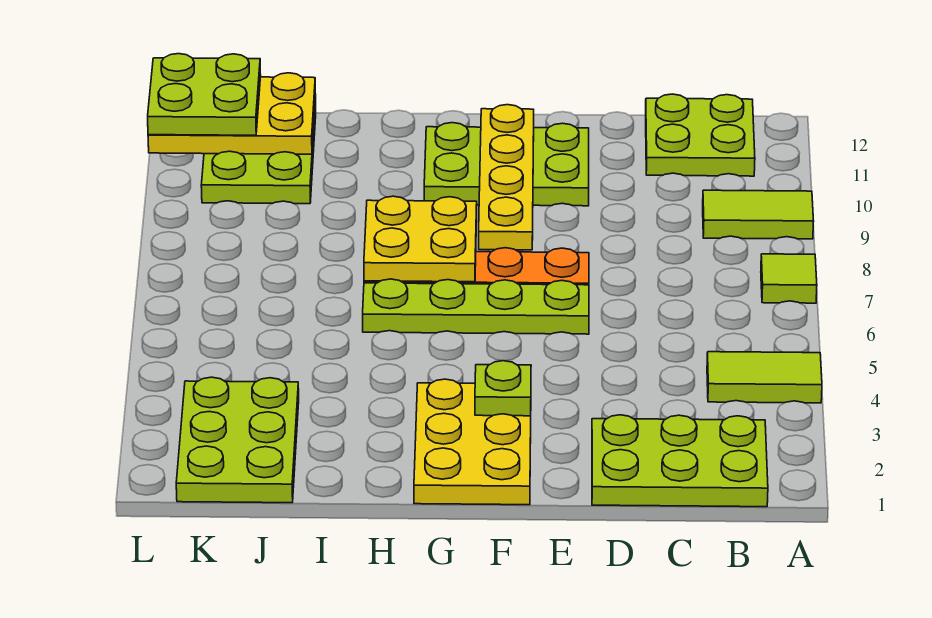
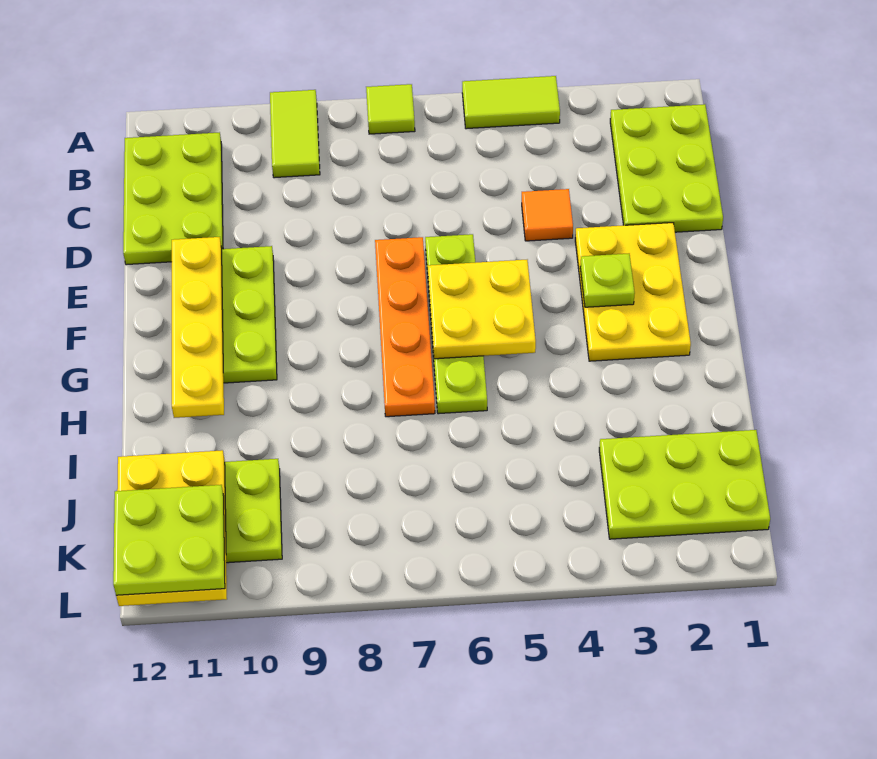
lime tile A4:B4 level 1 -> lime tile A4:A5 level 1
lime plate B11:C12 level 1 -> lime plate B11:D12 level 1
none -> orange tile D4 level 1
yellow plate F1:G3 level 1 -> yellow plate E2:G3 level 1
yellow plate F8:F11 level 2 -> yellow plate E11:H11 level 2
yellow plate G7:H8 level 2 -> yellow plate F5:G6 level 2

